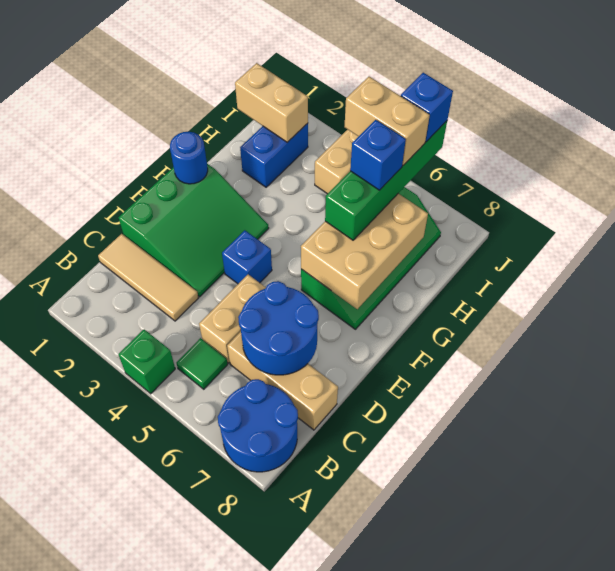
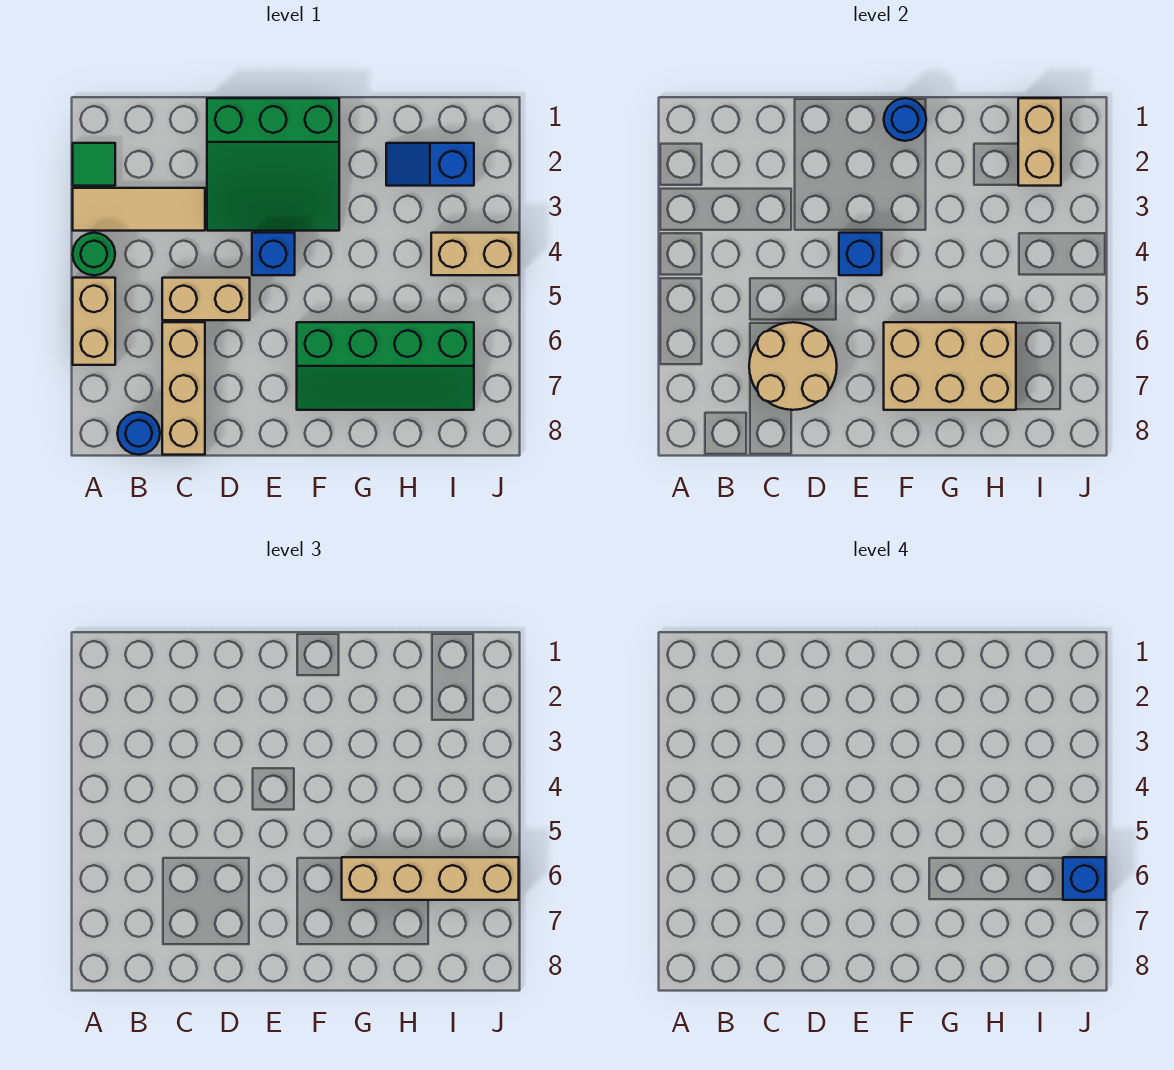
green brick A4 level 1 -> green round brick A4 level 1
blue round brick A7:B8 level 1 -> blue round brick B8 level 1
green tile B5 level 1 -> green tile A2 level 1
tan tile C1:C3 level 1 -> tan tile A3:C3 level 1
blue round brick C6:D7 level 2 -> tan round brick C6:D7 level 2
green brick G6:J6 level 3 -> tan brick G6:J6 level 3
blue brick H2:I2 level 1 -> blue slope H2:I2 level 1 top I
blue brick H6 level 4 -> blue brick E4 level 2
tan brick I5:I6 level 4 -> tan brick A5:A6 level 1

